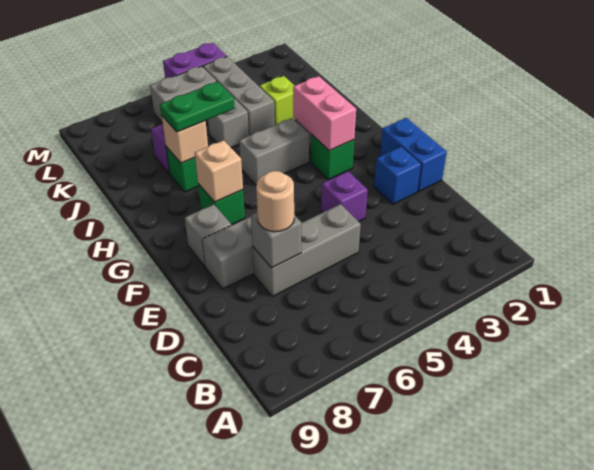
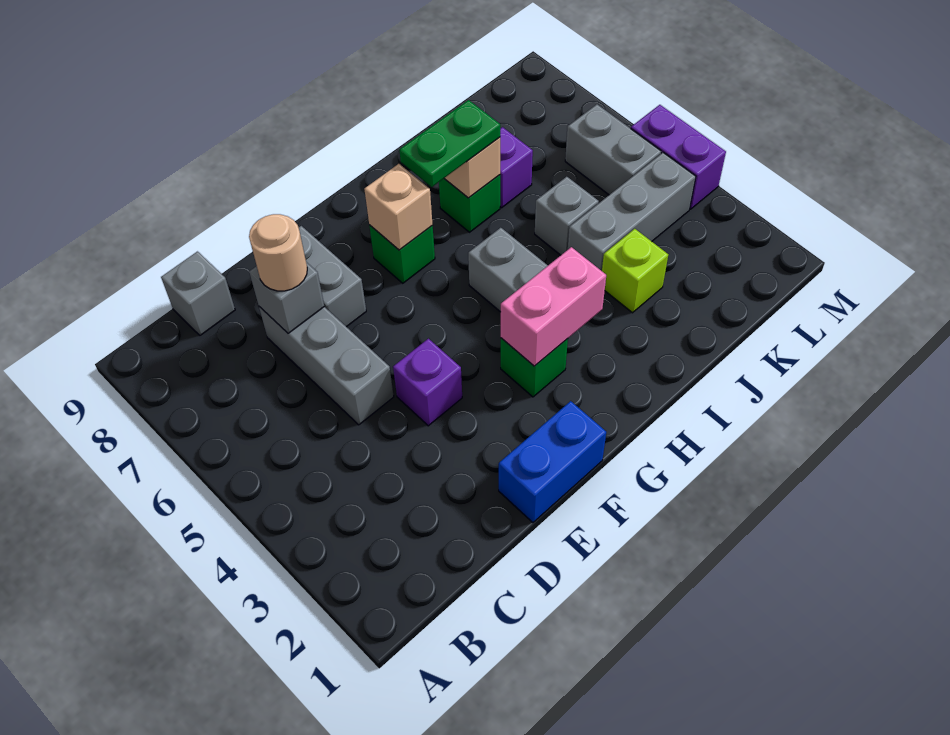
blue brick E2 level 1 -> none
grey brick F8 level 1 -> grey brick C9 level 1
green plate I6:I7 level 3 -> green plate H7:I7 level 3

